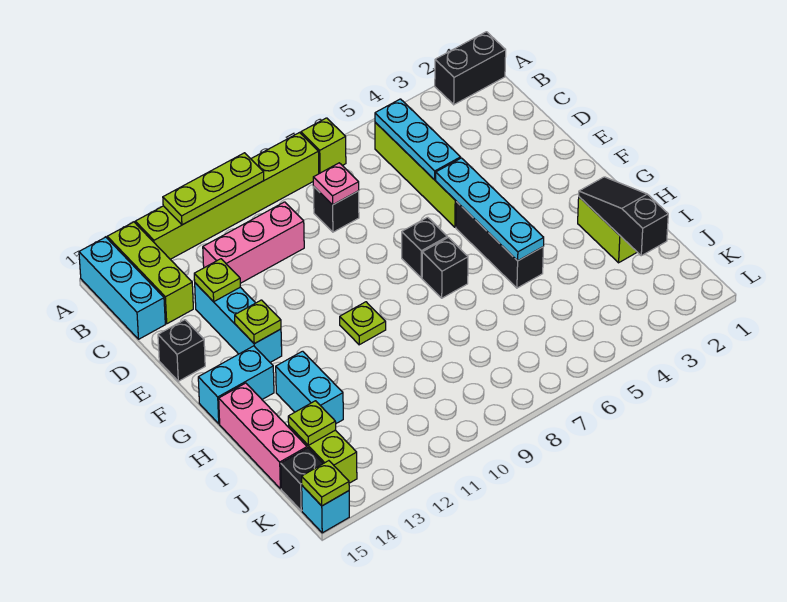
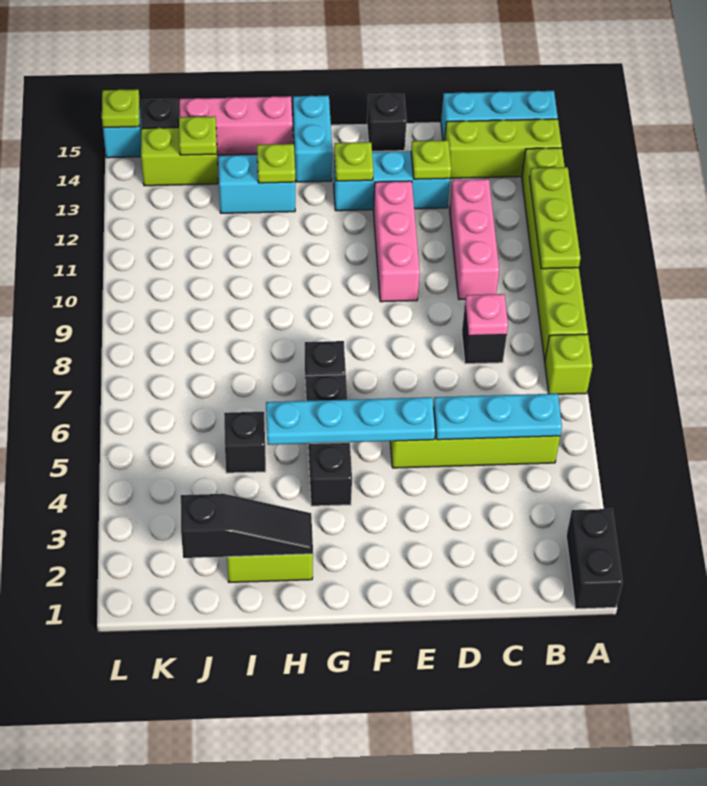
none -> pink brick E10:E12 level 1
black brick F5:H5 level 1 -> black brick G4:G6 level 1
black brick F7 level 1 -> black brick I5 level 1
lime plate G10 level 1 -> lime plate H13 level 2

